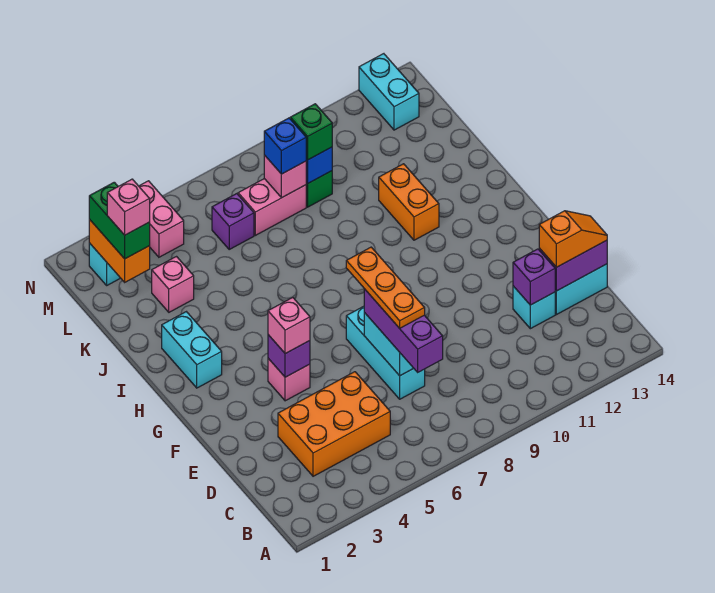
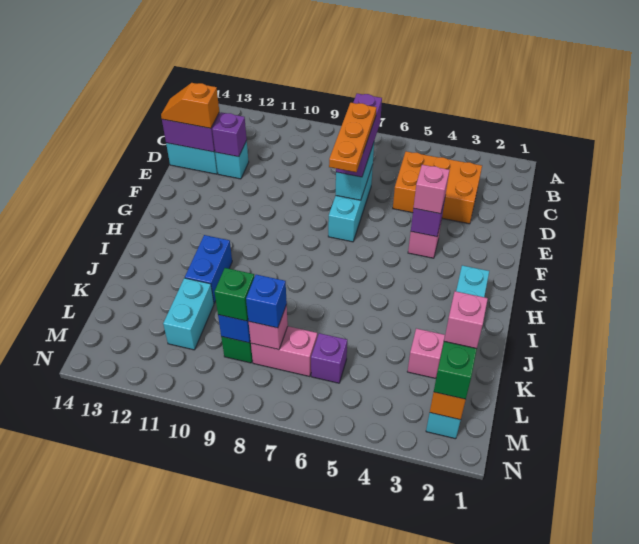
orange brick I11:J11 level 1 -> blue brick I11:J11 level 1
pink brick M4:N4 level 1 -> none
cyan brick M13:N13 level 1 -> cyan brick K11:L11 level 1

